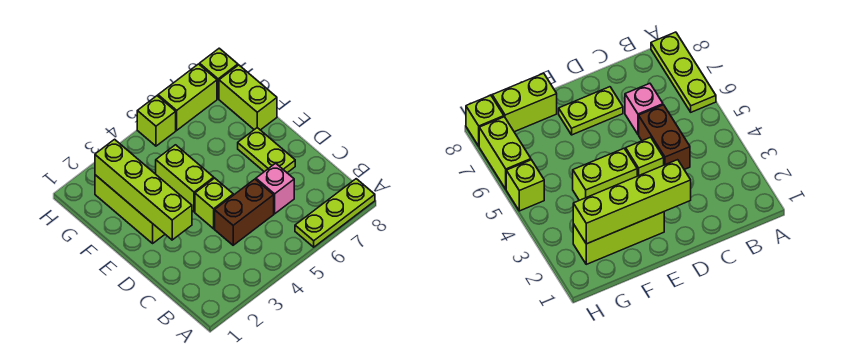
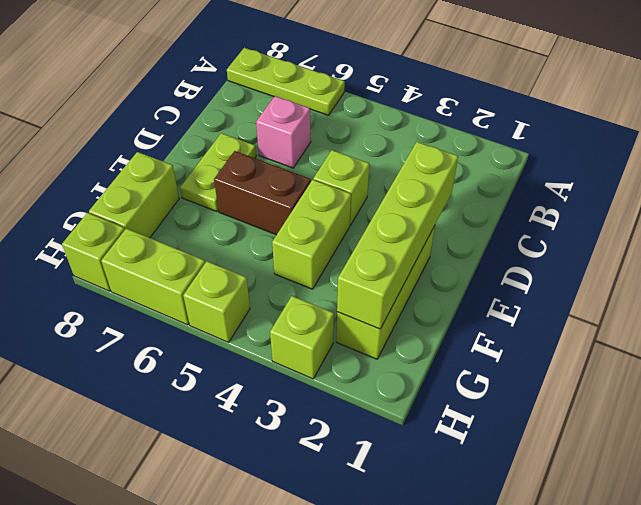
brown brick C4:C5 level 1 -> brown brick E5:E6 level 1
none -> lime brick H3 level 1

